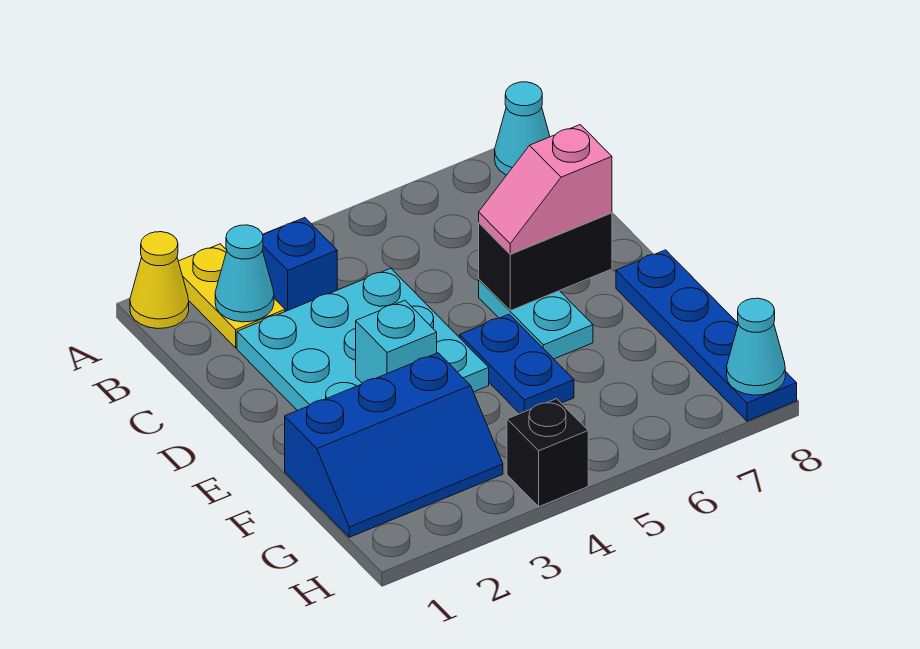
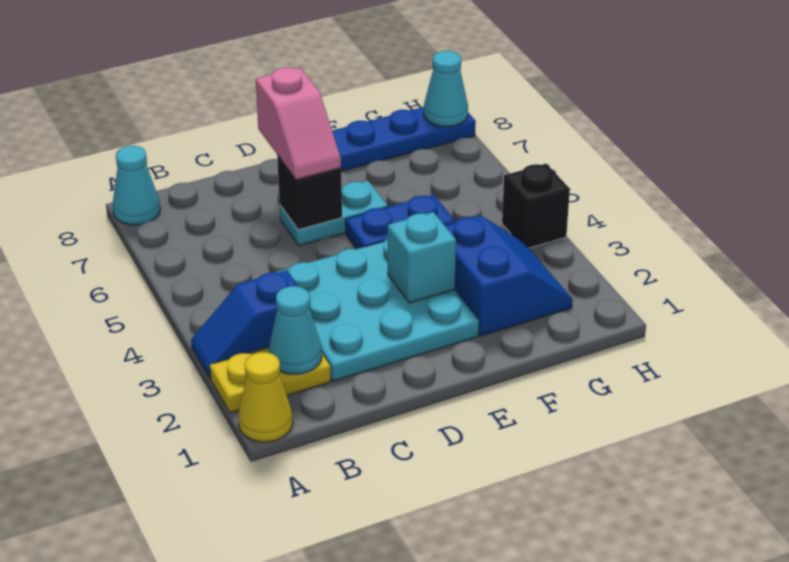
black brick D6:D7 level 2 -> black brick D6 level 2
blue slope F1:G3 level 1 top F -> blue slope F2:G3 level 1 top F

